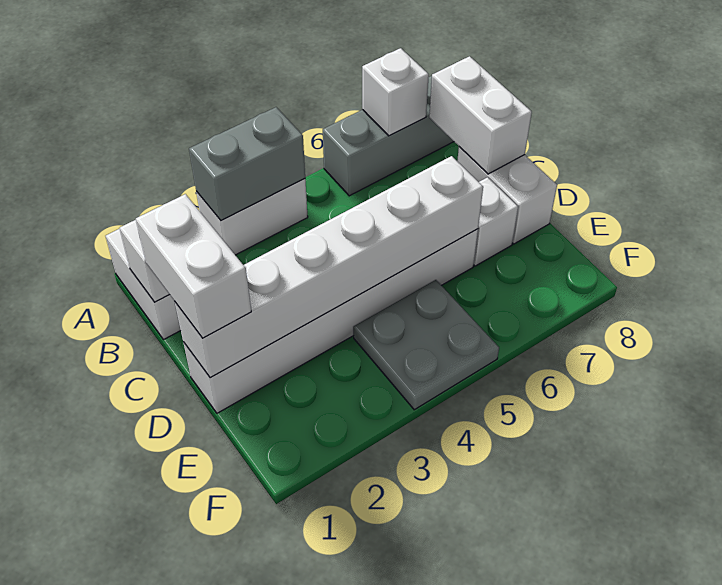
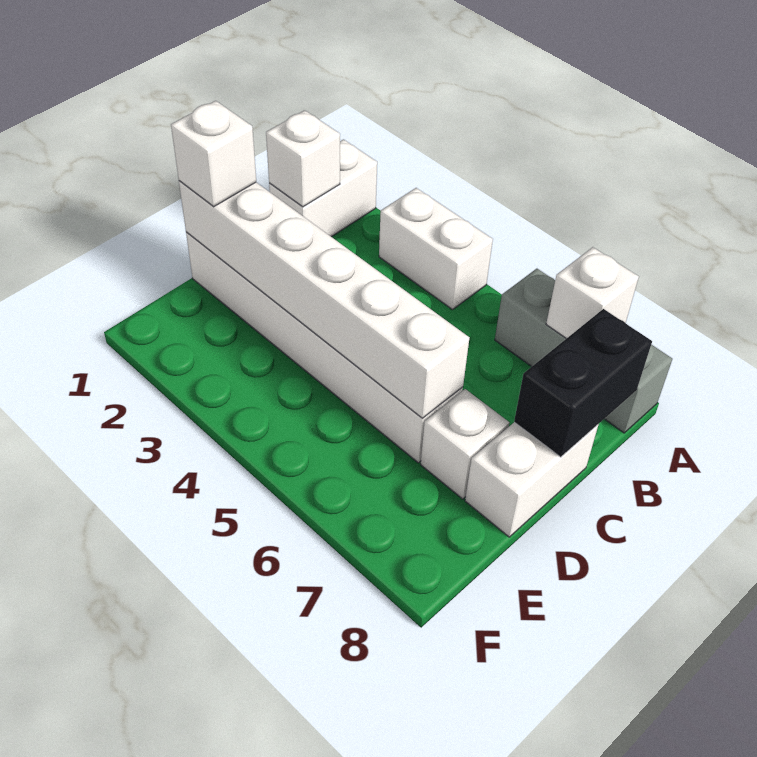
grey brick A3:A4 level 2 -> none
white brick B8:C8 level 2 -> black brick B8:C8 level 2
white brick C1:D1 level 3 -> white brick D1 level 3
grey plate E4:F5 level 1 -> none

